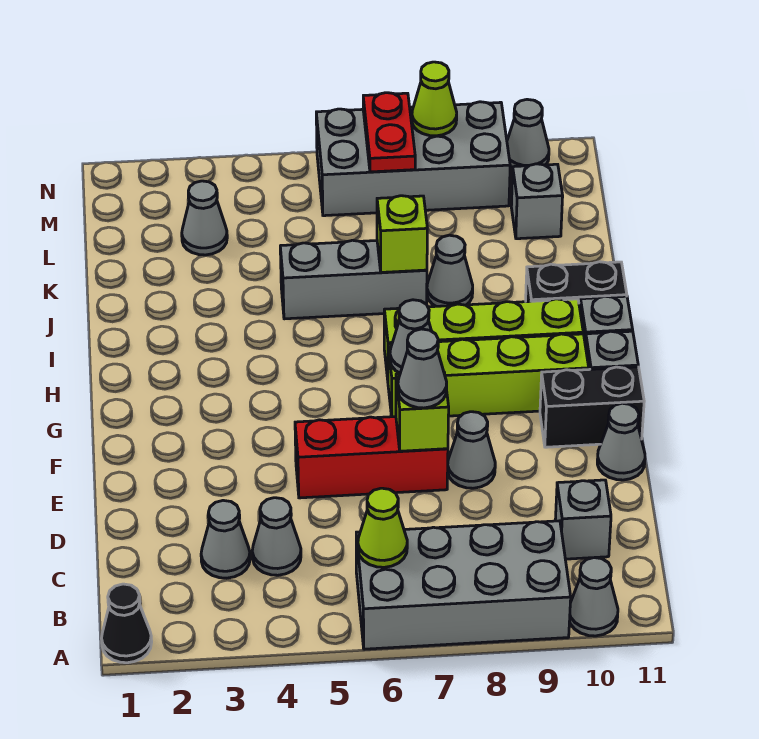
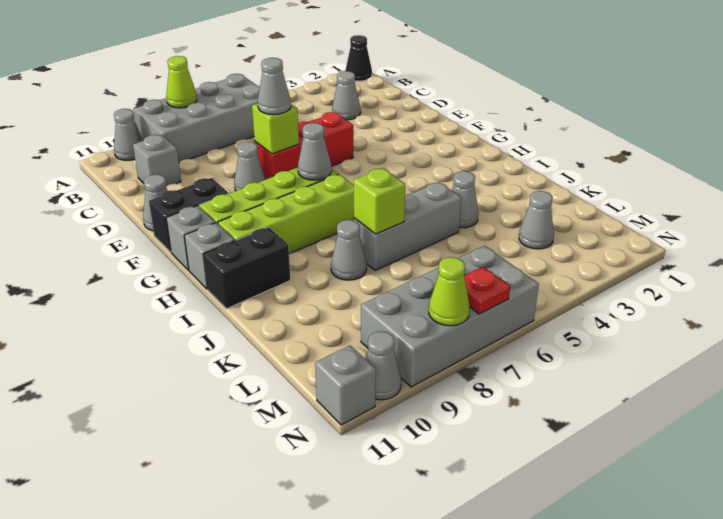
lime cone B6 level 2 -> lime cone A8 level 2
grey cone C4 level 1 -> grey cone J4 level 1
grey brick L10 level 1 -> grey brick N11 level 1
red plate M7:N7 level 2 -> red plate N7 level 2

